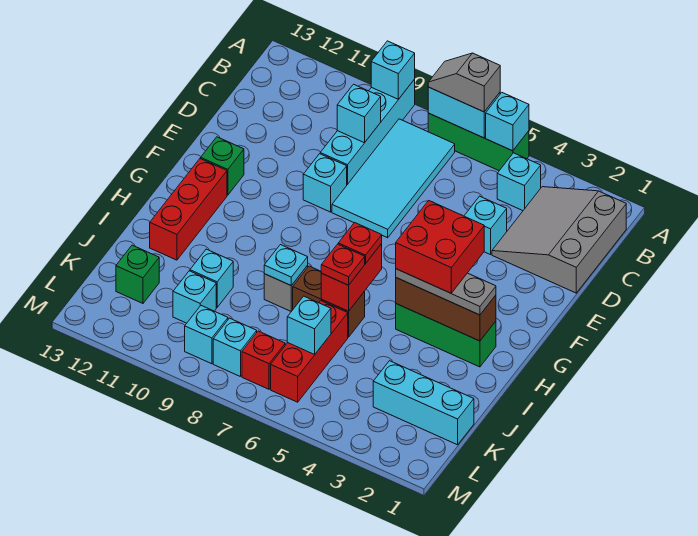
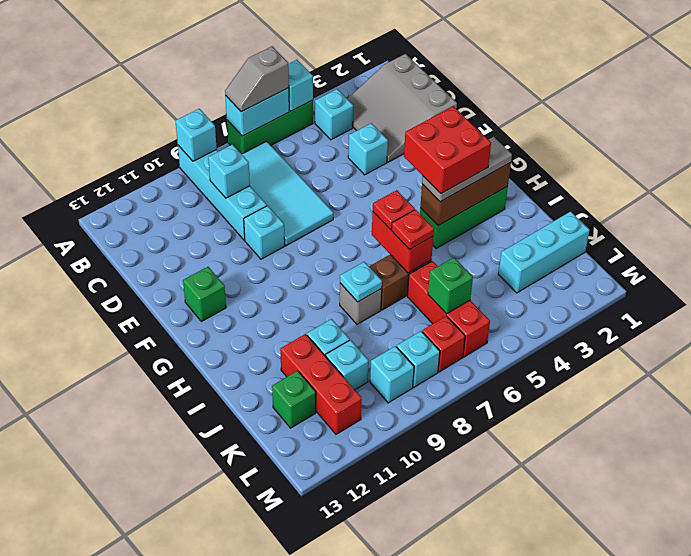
red brick G12:I12 level 1 -> red brick J11:L11 level 1
cyan brick K6 level 2 -> green brick K6 level 2

